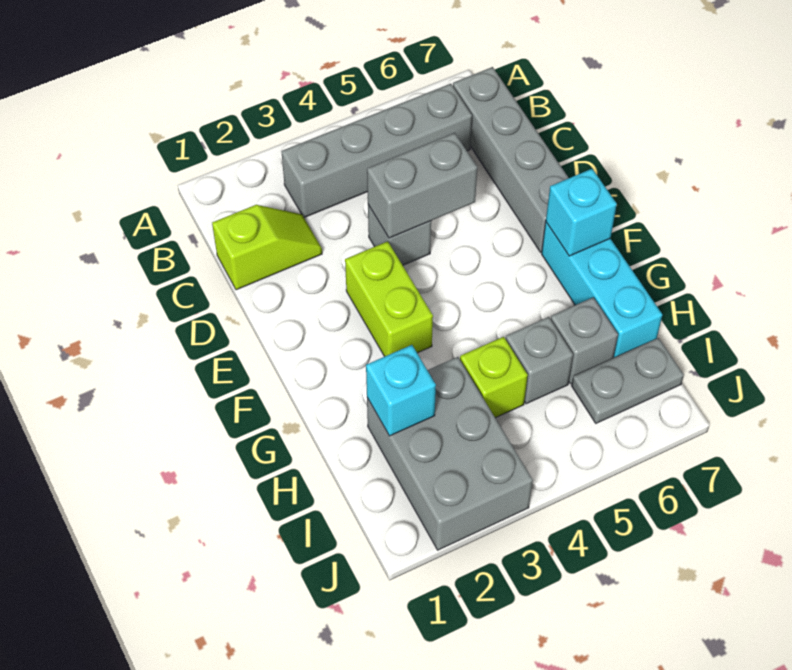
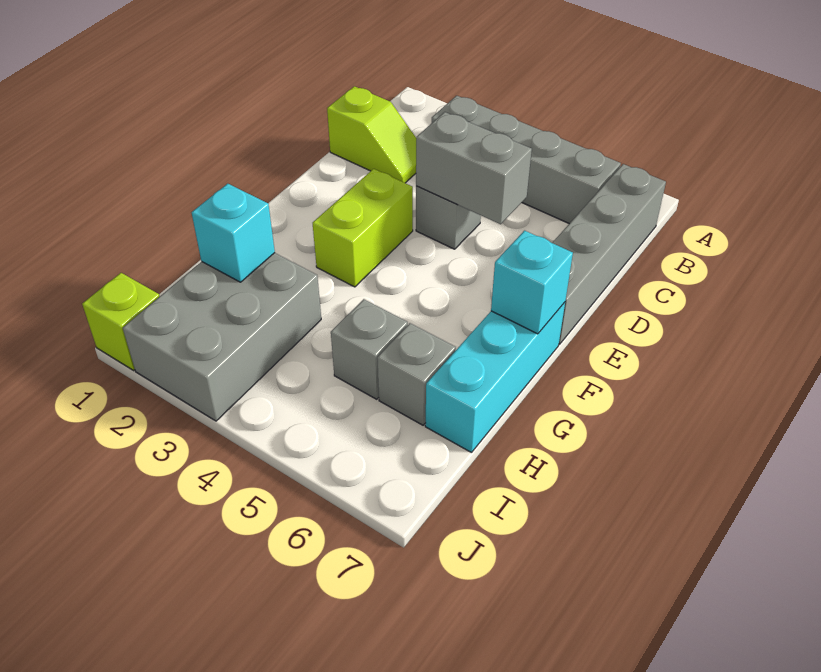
lime brick H4 level 1 -> lime brick J1 level 1
grey plate I6:I7 level 1 -> none

